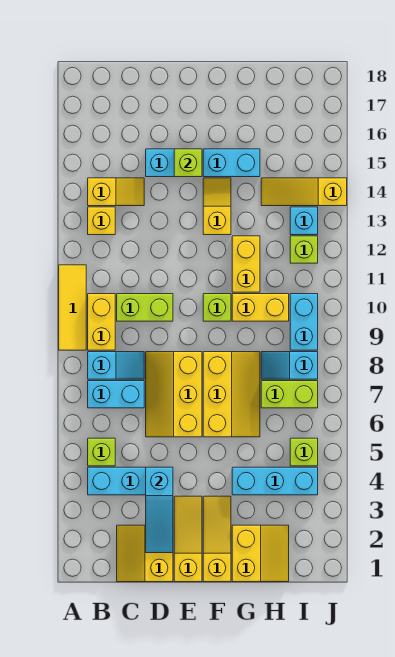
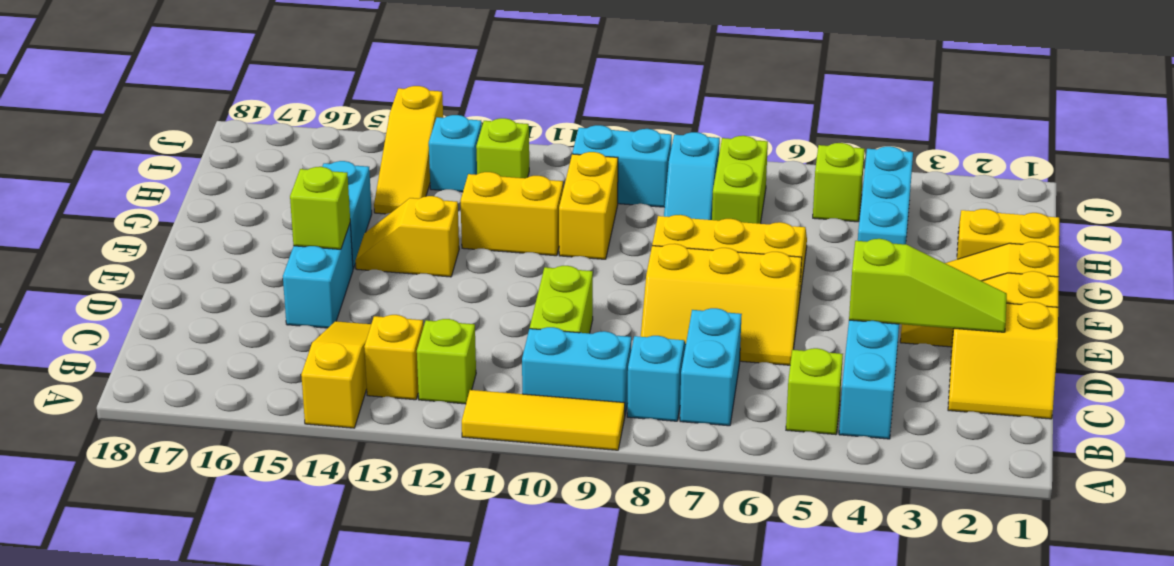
yellow brick B9:B10 level 1 -> cyan brick B9:B10 level 1
yellow slope B14:C14 level 1 top B -> yellow slope A14:C14 level 1 top A
cyan slope D2:D4 level 2 top 4 -> lime slope D2:D4 level 2 top 4
lime brick F10 level 1 -> lime brick B12 level 1

